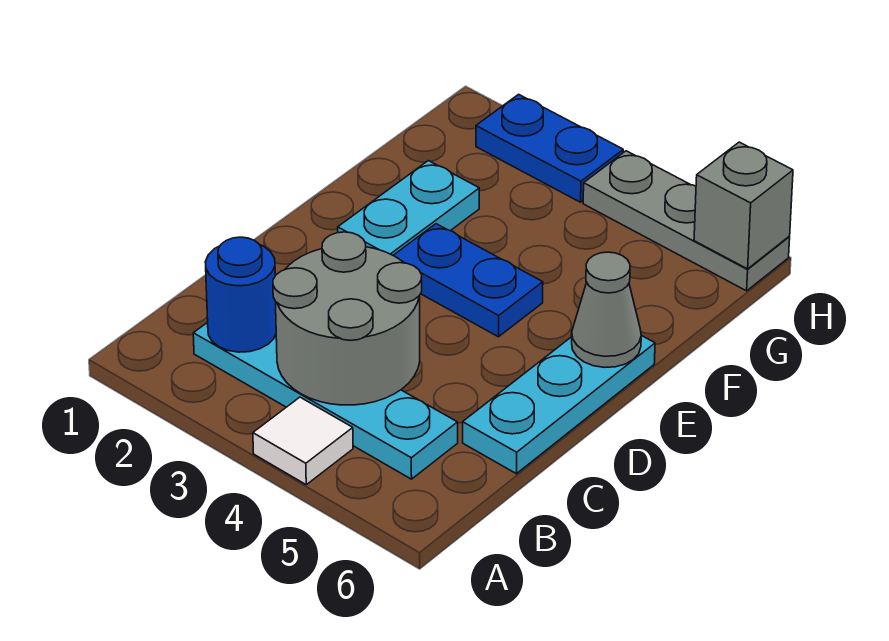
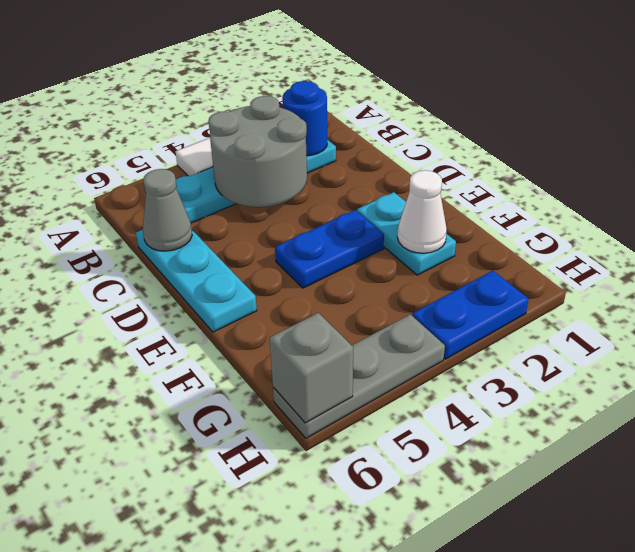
grey cone E6 level 2 -> grey cone C6 level 2
none -> white cone F2 level 2

